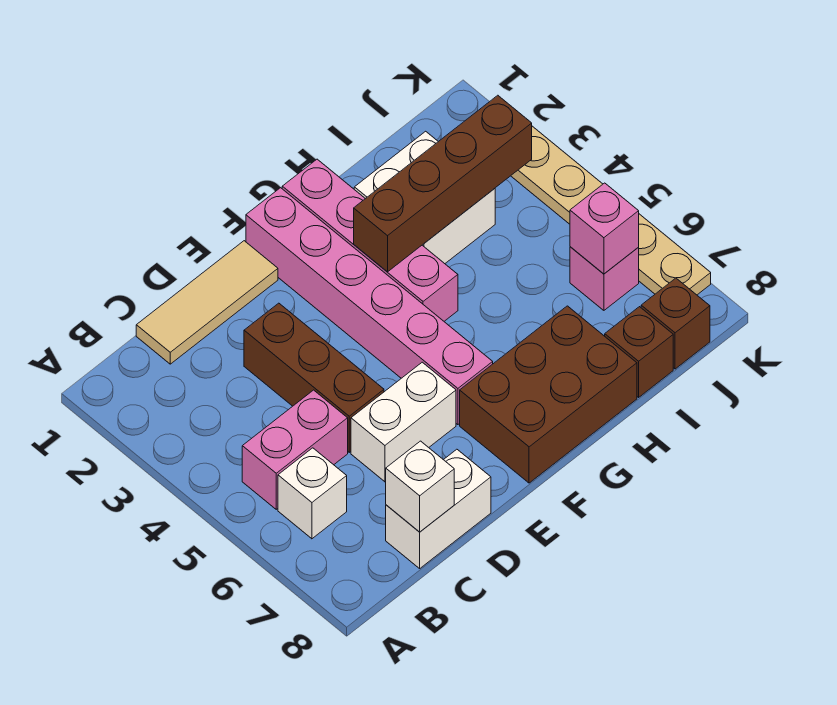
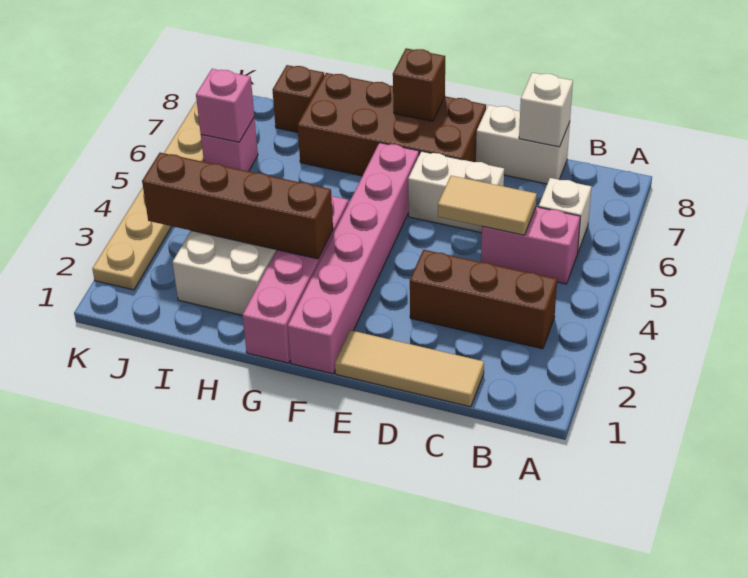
none -> tan tile C5:D5 level 2
brown brick D3:D5 level 1 -> brown brick B3:D3 level 1
brown brick F7:H8 level 1 -> brown brick E7:H8 level 1
brown brick J8 level 1 -> brown brick F8 level 2

